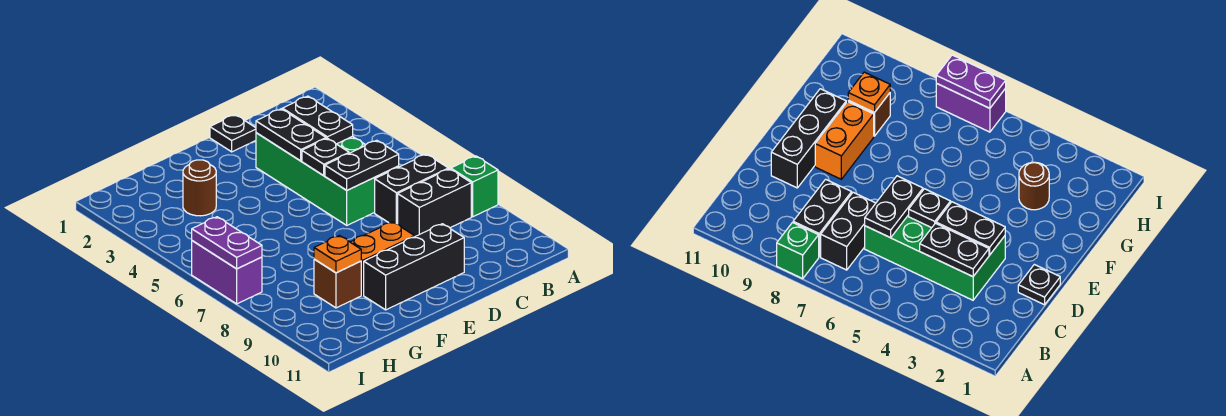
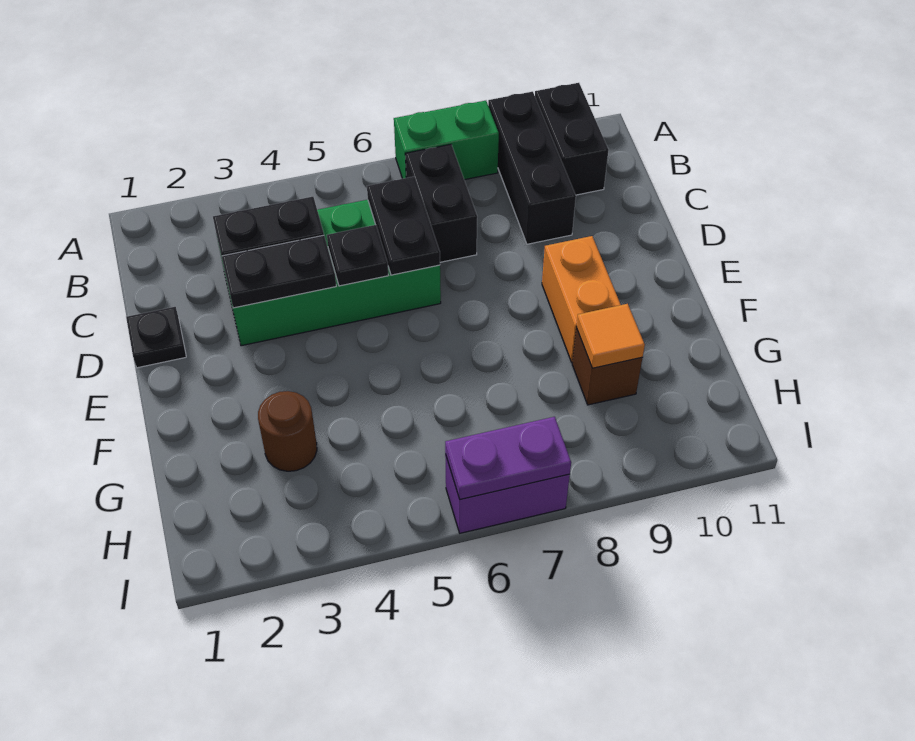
green brick A8 level 1 -> green brick A7:A8 level 1
black brick B8:C8 level 1 -> black brick A10:B10 level 1
black brick D10:F10 level 1 -> black brick A9:C9 level 1
orange plate G9 level 2 -> orange tile G9 level 2

